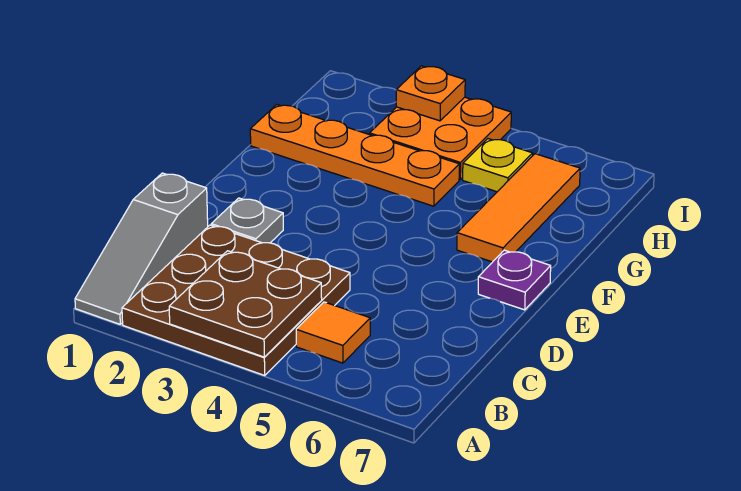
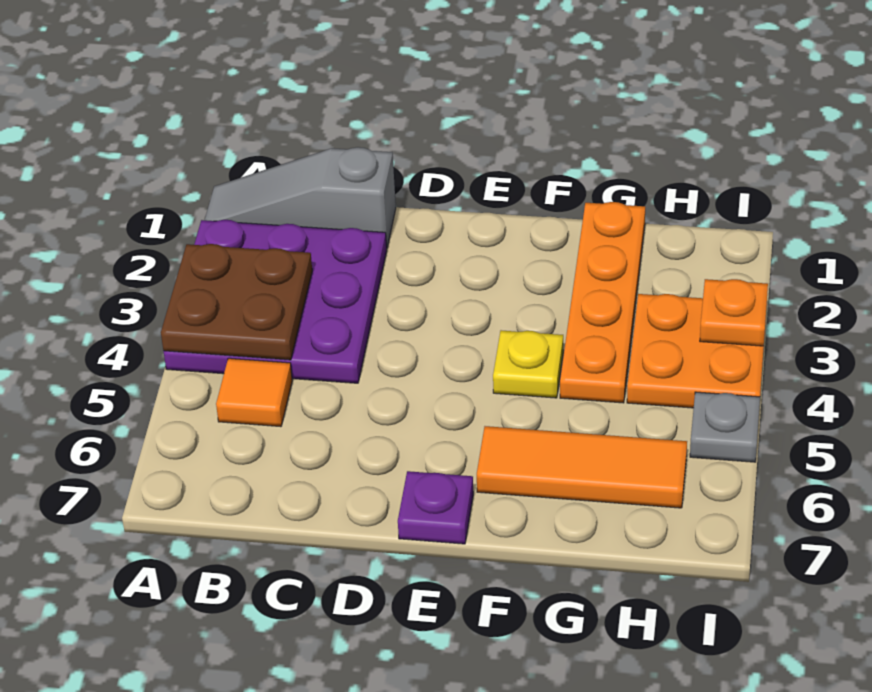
brown plate A2:C4 level 1 -> purple plate A2:C4 level 1
grey plate D2 level 1 -> grey plate I5 level 1
yellow plate H5 level 1 -> yellow plate F4 level 1

